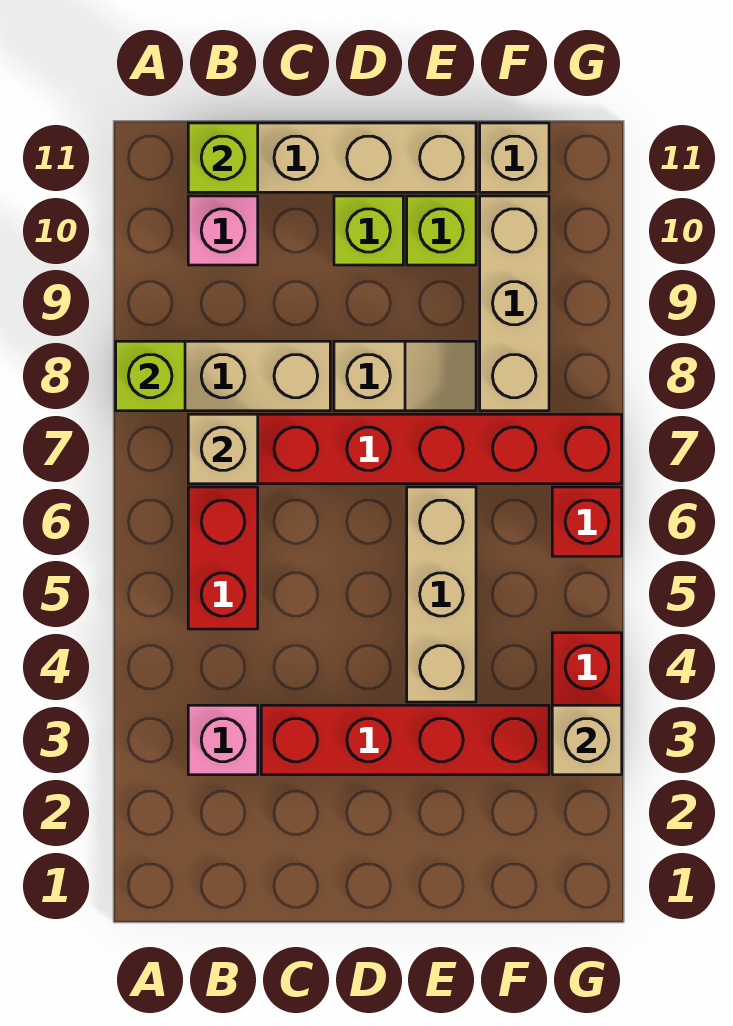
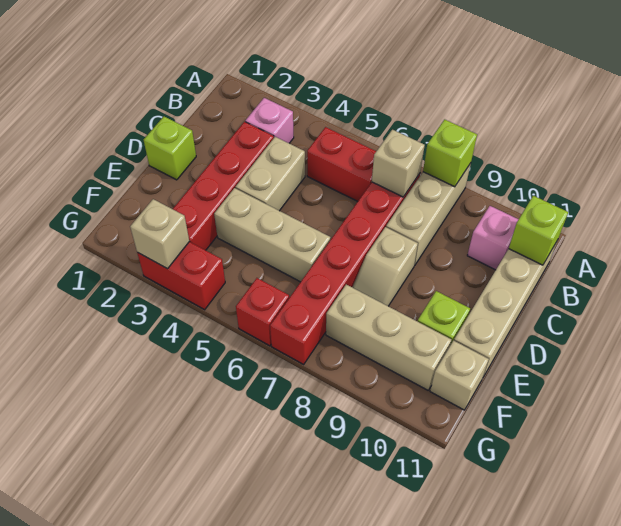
none -> tan brick C4:D4 level 1
lime brick D10 level 1 -> lime brick D1 level 1

